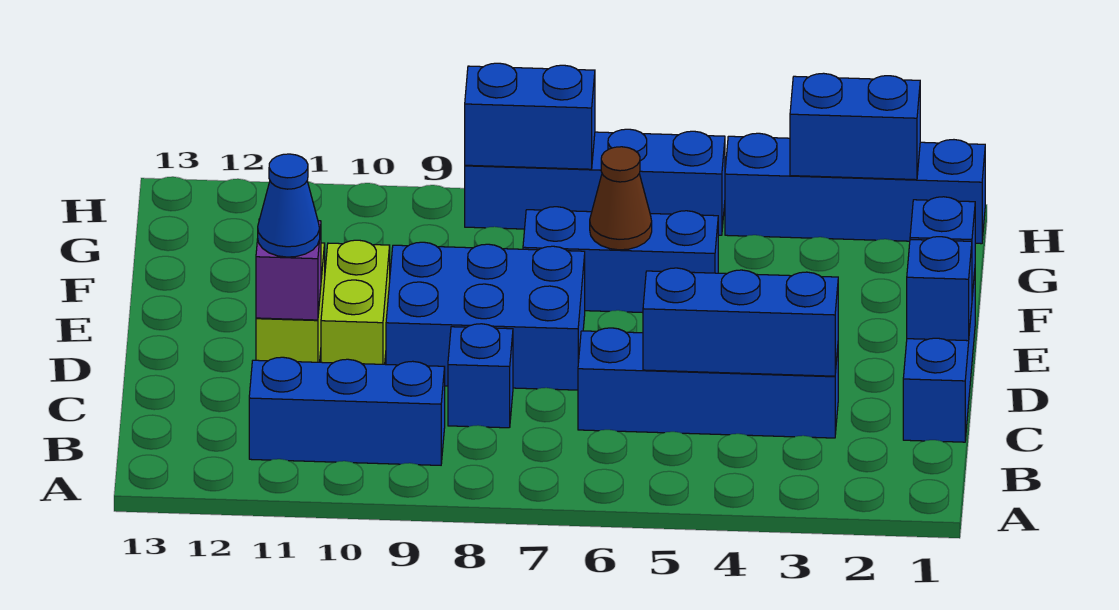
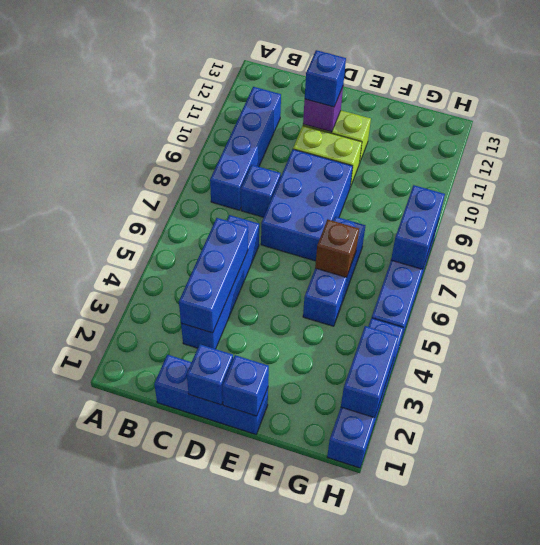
blue brick B9:B11 level 1 -> blue brick B8:B11 level 1
blue cone D11 level 3 -> blue brick D11 level 3
brown cone F6 level 2 -> brown brick F6 level 2

